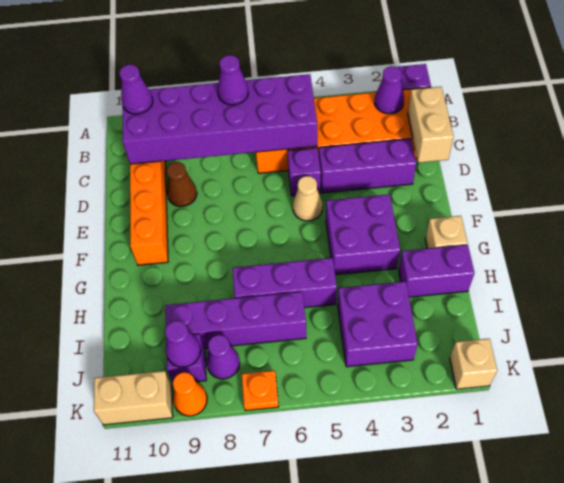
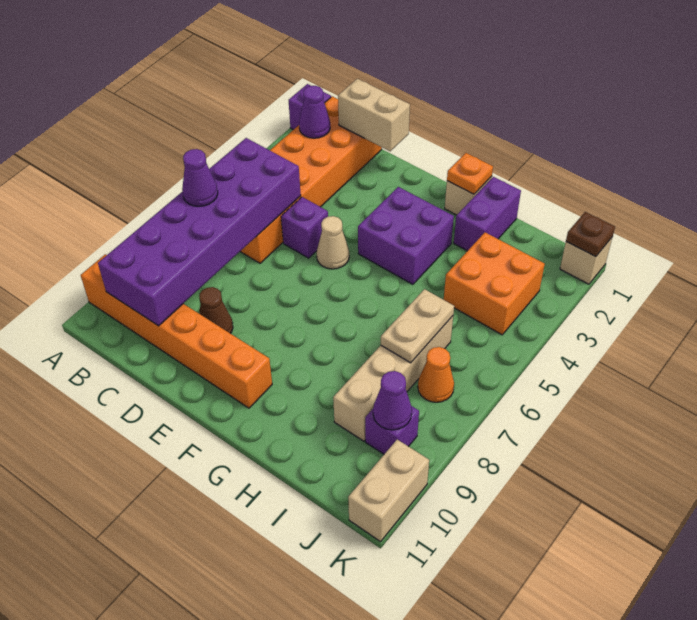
purple cone B10 level 3 -> none
purple brick D2:D4 level 1 -> none
purple brick H5:H7 level 1 -> none
purple brick I3:J4 level 1 -> orange brick I3:J4 level 1
purple brick I6:I9 level 1 -> tan brick I6:I9 level 1
none -> tan plate I6:I7 level 2
purple cone J8 level 1 -> none
none -> brown plate K1 level 2
orange plate K7 level 1 -> orange plate G1 level 2
orange cone K9 level 1 -> orange cone J7 level 1

